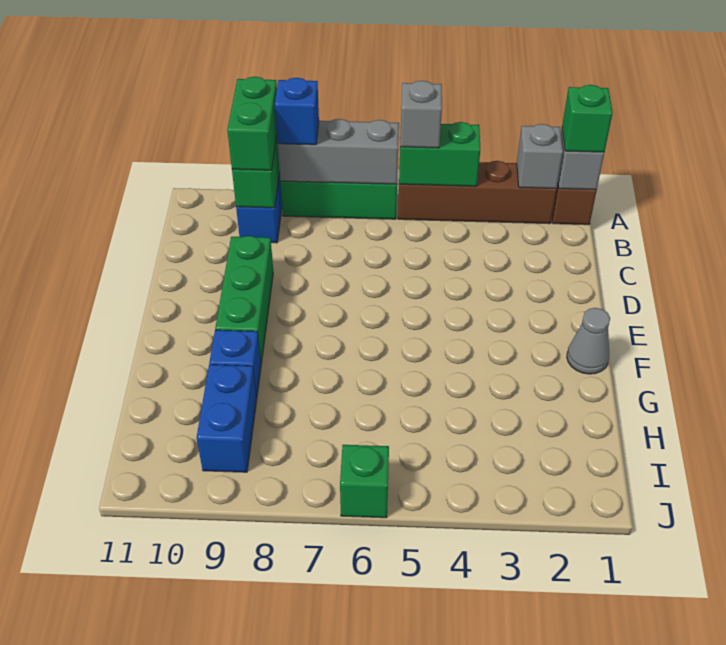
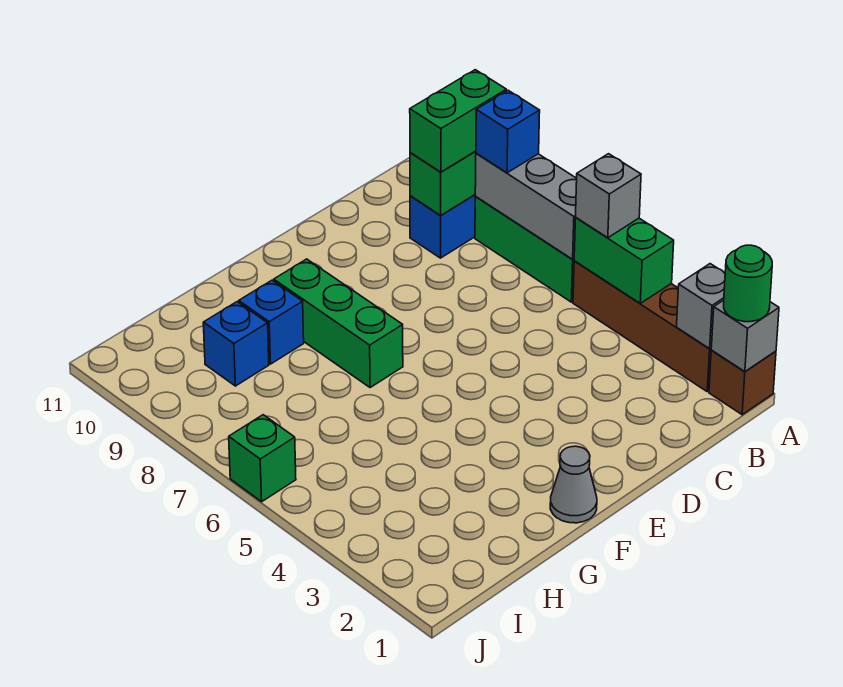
green brick A1 level 3 -> green round brick A1 level 3
green brick D9:F9 level 1 -> green brick F7:F9 level 1
blue brick H9:I9 level 1 -> blue brick H9 level 1

